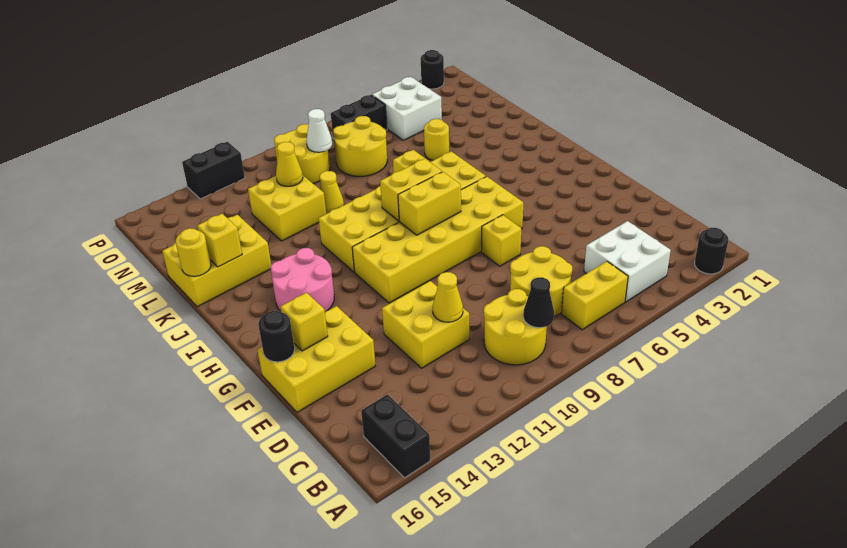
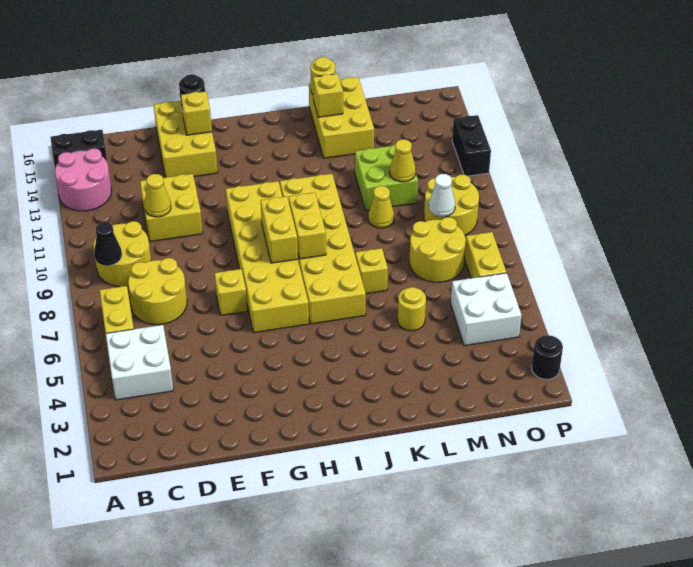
black round brick A2 level 1 -> none
pink round brick H13:I14 level 1 -> pink round brick A13:B14 level 1
yellow brick L11:M12 level 1 -> lime brick L11:M12 level 1
black brick O6:O7 level 1 -> yellow brick O6:O7 level 1

